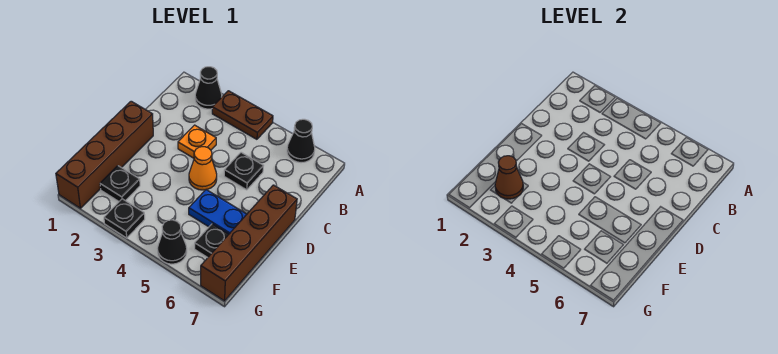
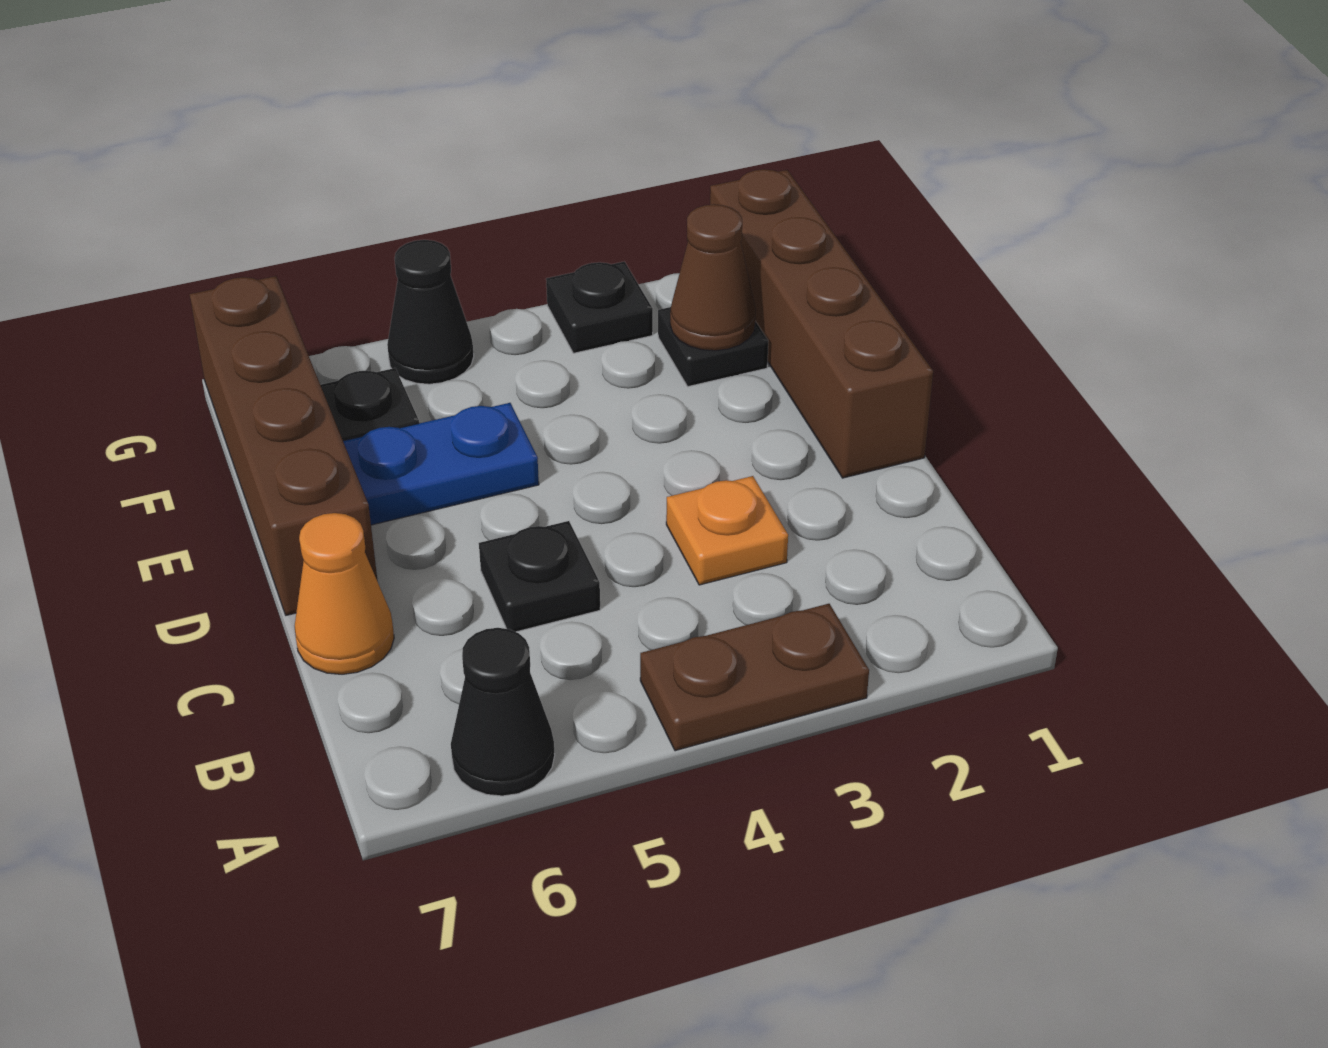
black cone A2 level 1 -> none
orange cone D4 level 1 -> orange cone C7 level 1

